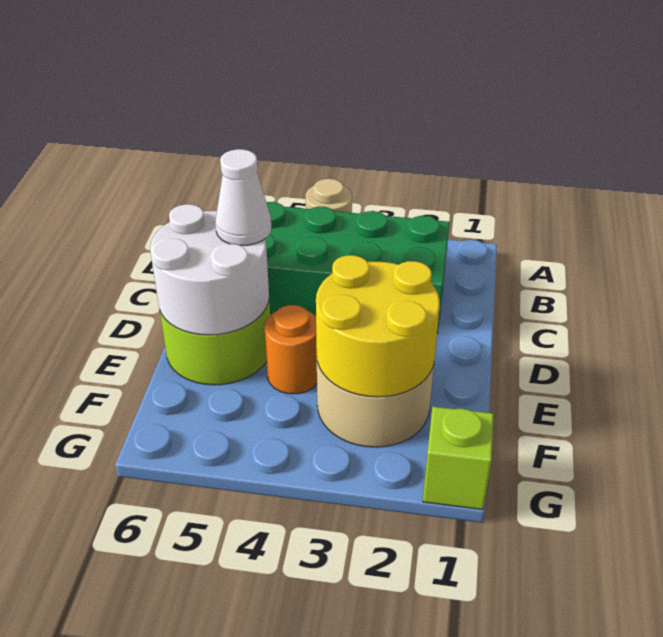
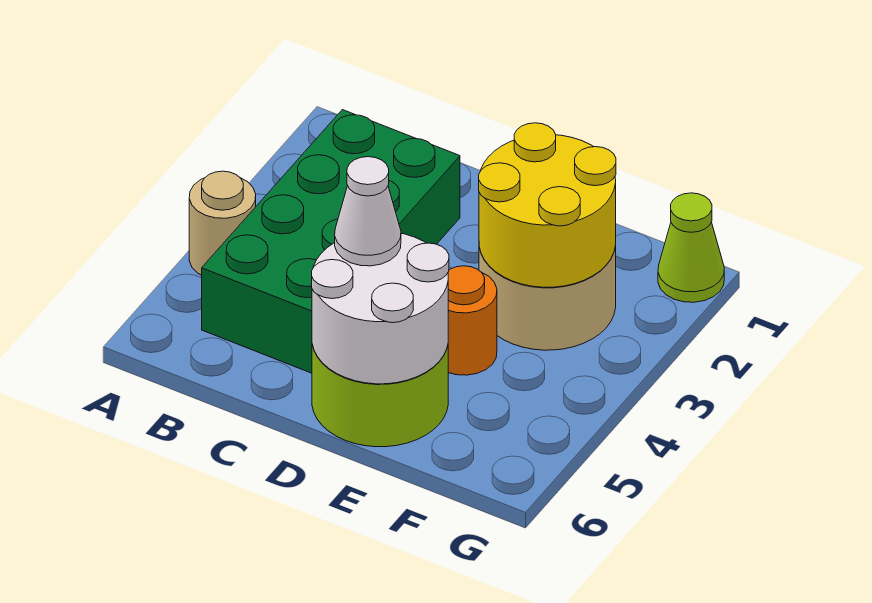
lime brick G1 level 1 -> lime cone G1 level 1

